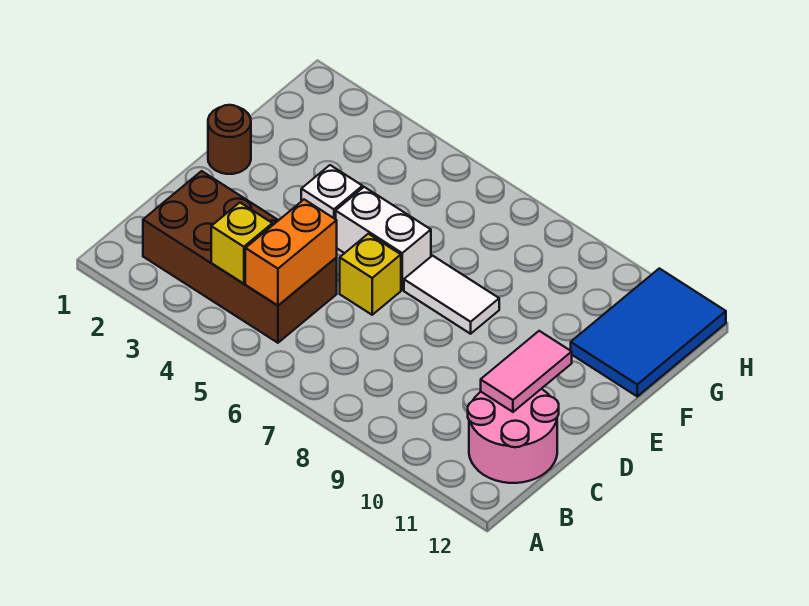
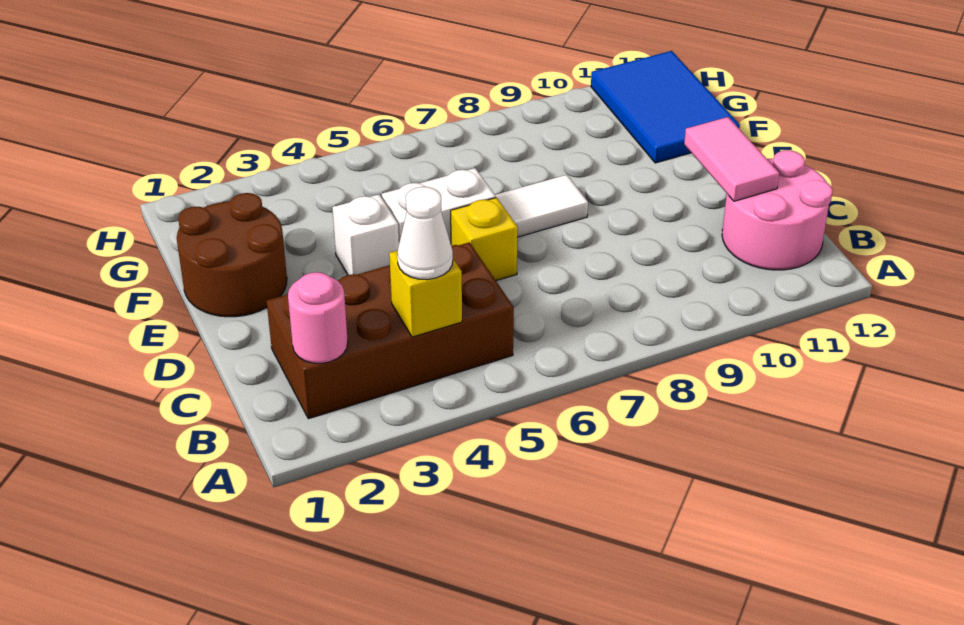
none -> pink round brick B2 level 2
none -> white cone B4 level 3
orange brick B5:C5 level 2 -> none
brown round brick E1 level 1 -> brown round brick E1:F2 level 1

